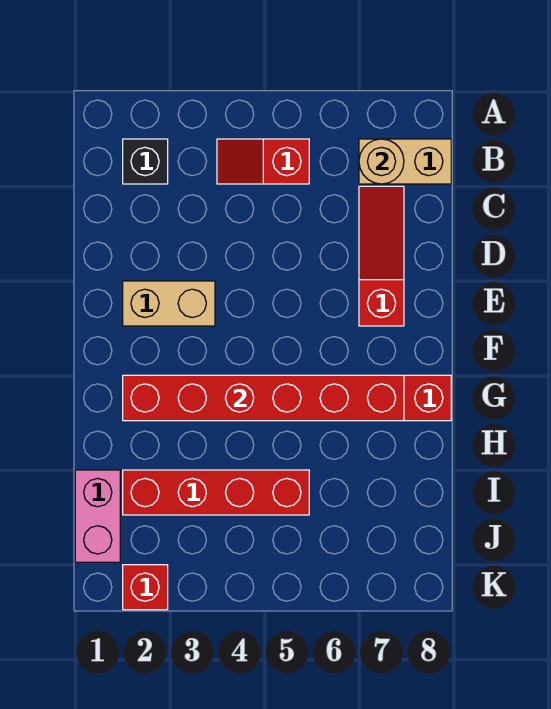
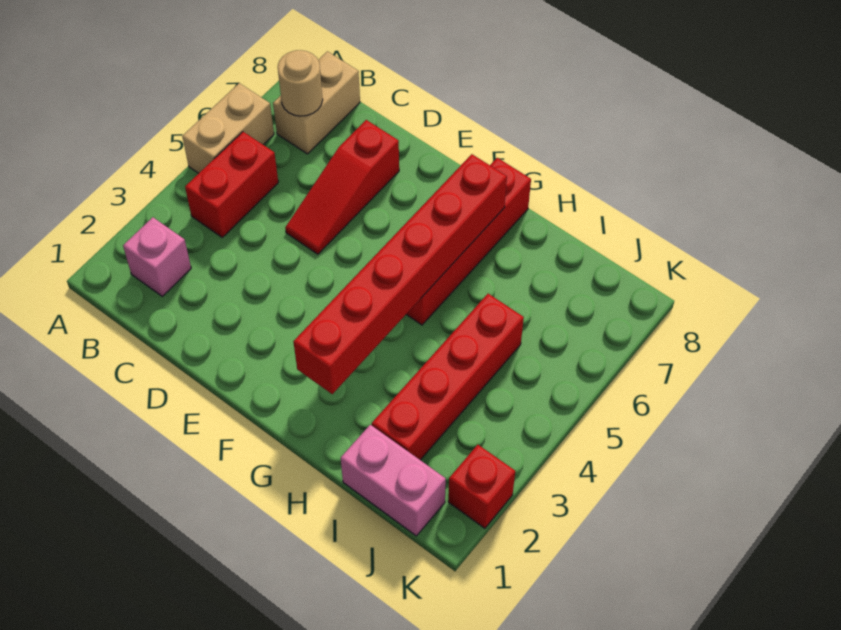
black brick B2 level 1 -> pink brick B2 level 1
red slope B4:B5 level 1 top 5 -> red brick B4:B5 level 1
red slope C7:E7 level 1 top E -> red slope D5:D7 level 1 top 7
tan brick E2:E3 level 1 -> tan brick A5:A6 level 1

